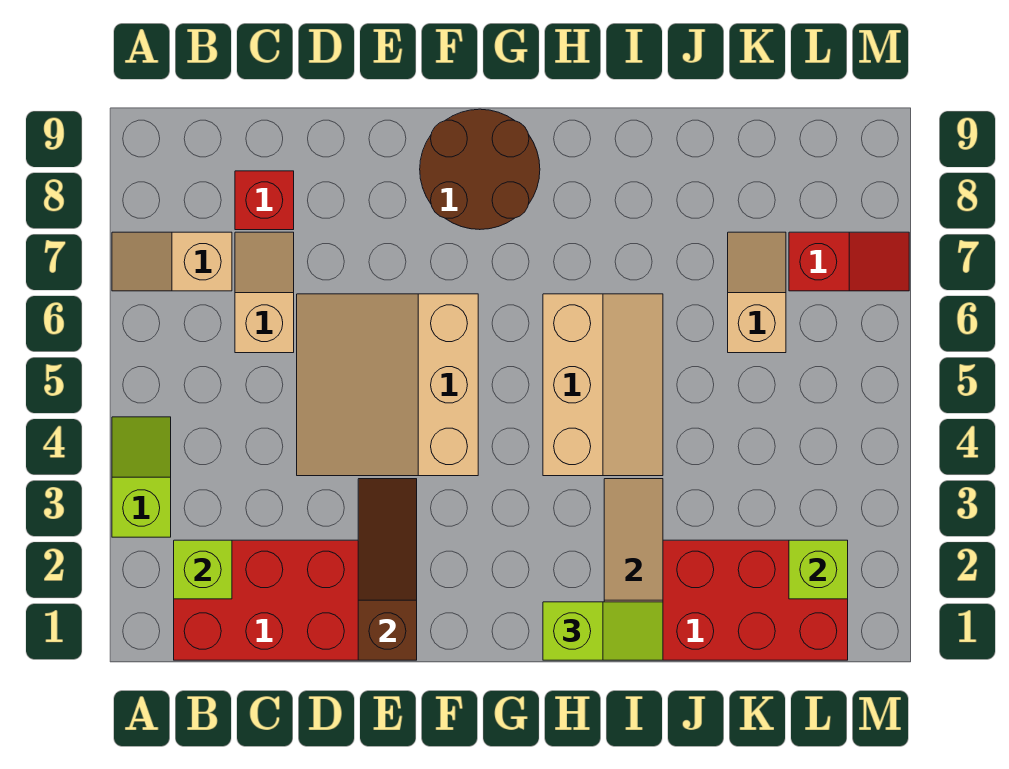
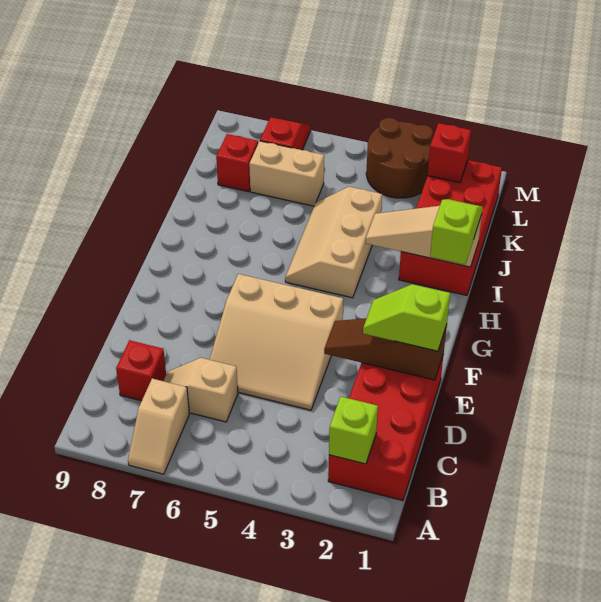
lime slope A3:A4 level 1 top 3 -> lime slope E1:E2 level 3 top 1
brown round brick F8:G9 level 1 -> brown round brick L3:M4 level 1
tan slope H4:I6 level 1 top H -> tan slope H4:J5 level 1 top 4
tan slope K6:K7 level 1 top 6 -> tan brick K6:K7 level 1
none -> red brick K8 level 1
lime brick L2 level 2 -> red brick L2 level 2

